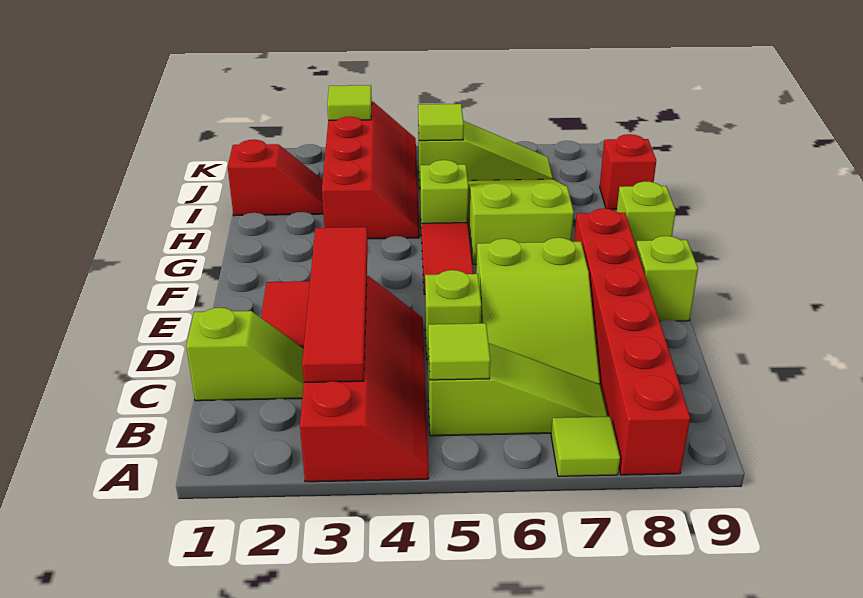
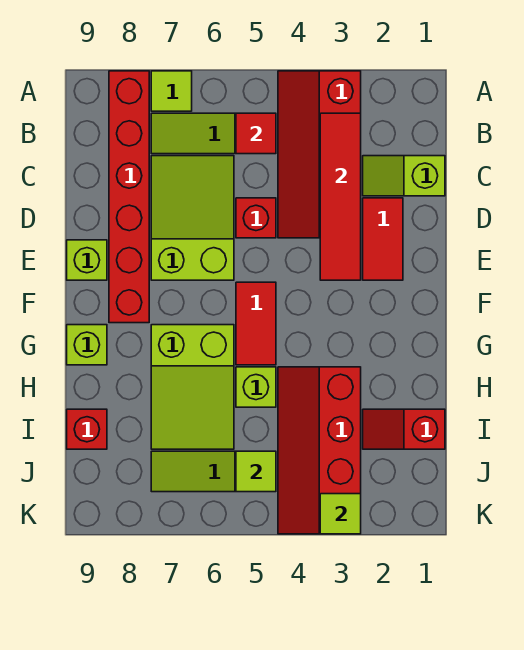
lime tile B5 level 2 -> red tile B5 level 2
lime brick D5 level 1 -> red brick D5 level 1

